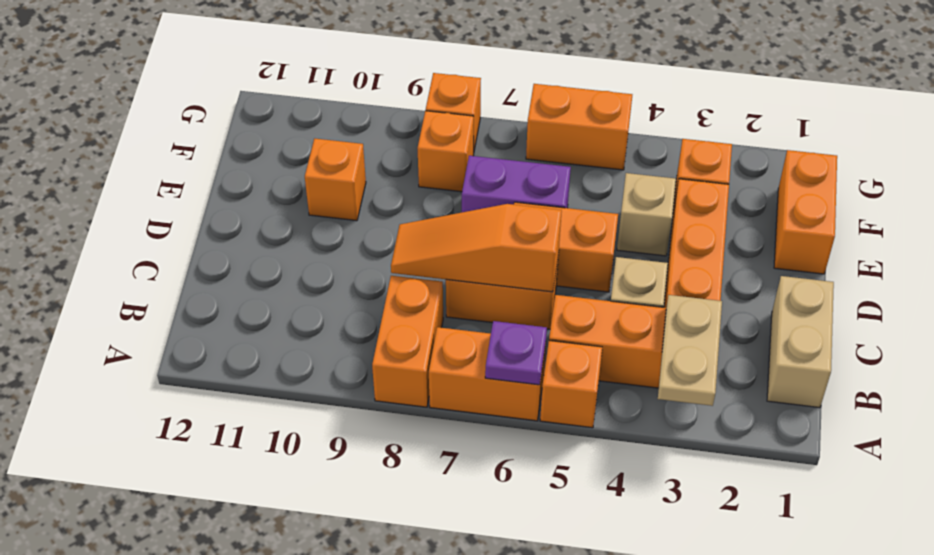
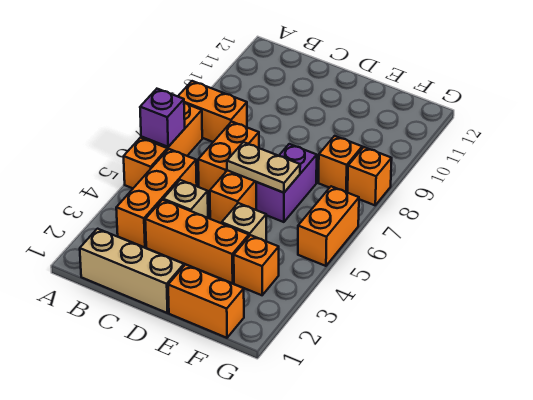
tan plate A3:B3 level 2 -> tan plate D6:E6 level 2
purple plate A6 level 2 -> purple brick A6 level 2
tan brick B1:C1 level 1 -> tan brick B1:D1 level 1
orange slope C6:C8 level 2 top 6 -> none
orange brick E10 level 1 -> none

